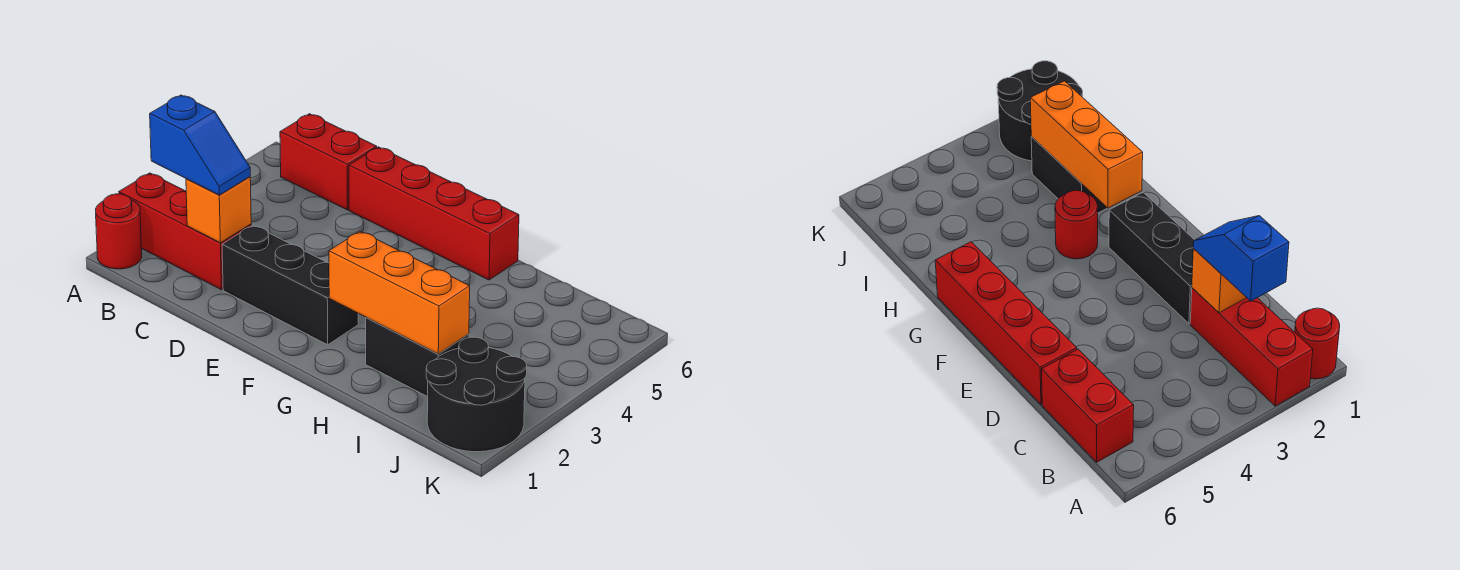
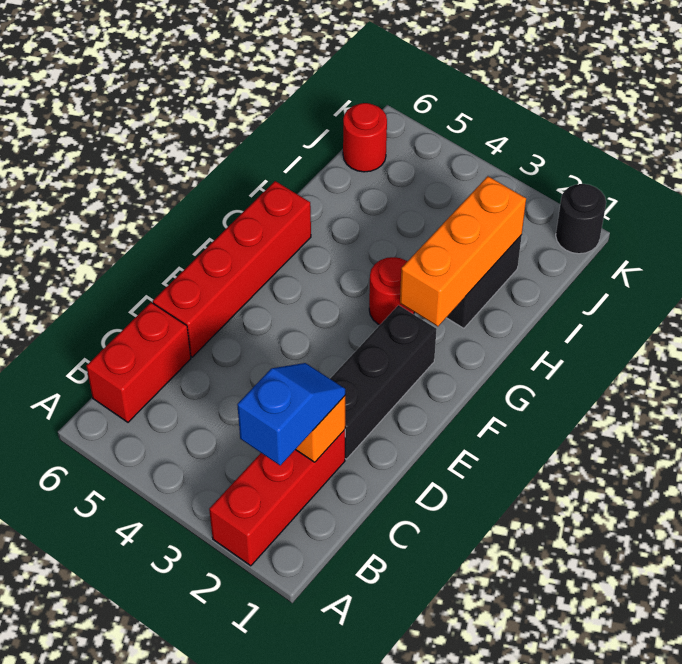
red round brick A1 level 1 -> red round brick J6 level 1
black round brick J1:K2 level 1 -> black round brick K1 level 1

